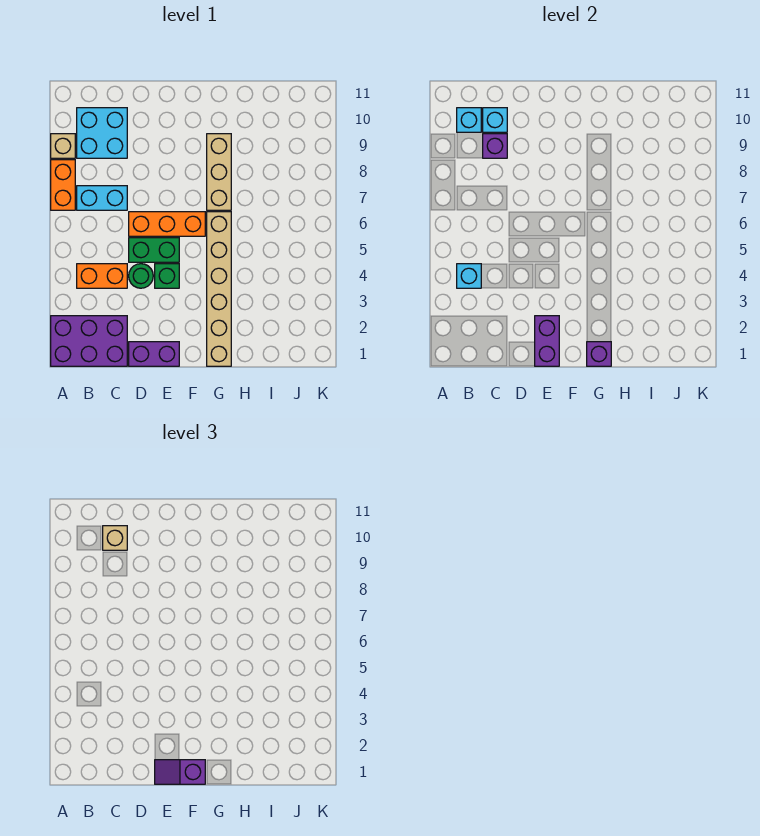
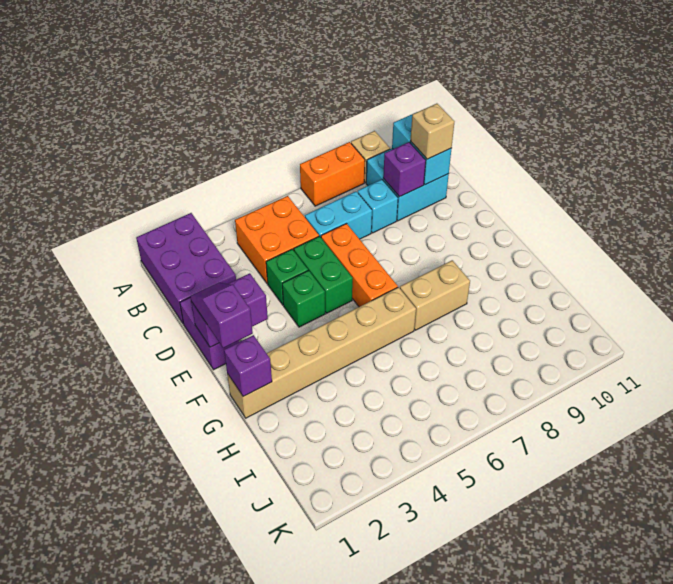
orange brick B4:C4 level 1 -> orange brick B4:C5 level 1
cyan brick B4 level 2 -> cyan brick C8 level 1
cyan brick B7:C7 level 1 -> cyan brick C6:C7 level 1
green round brick D4 level 1 -> green brick D4 level 1
tan brick G7:G9 level 1 -> tan brick G7:G8 level 1

